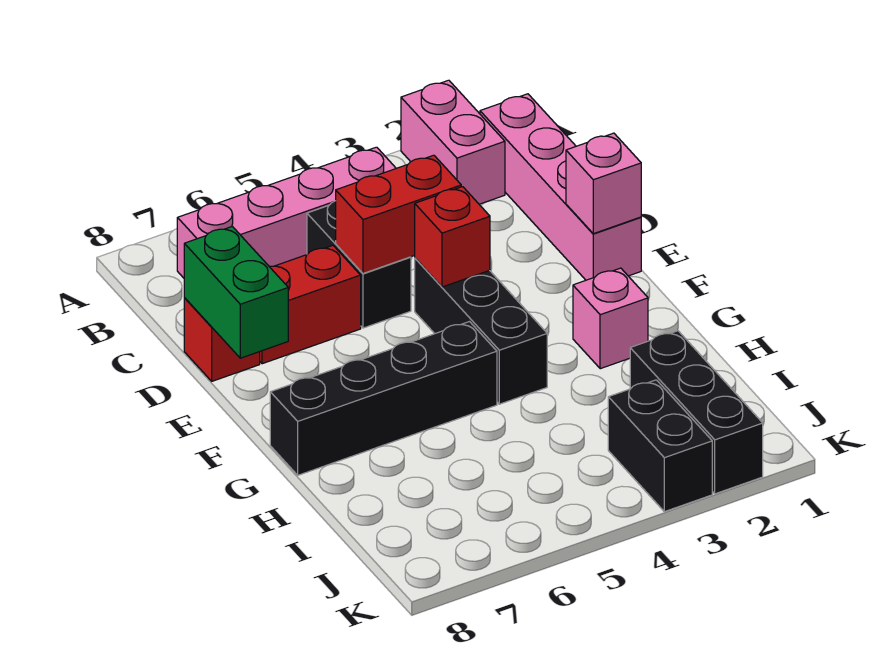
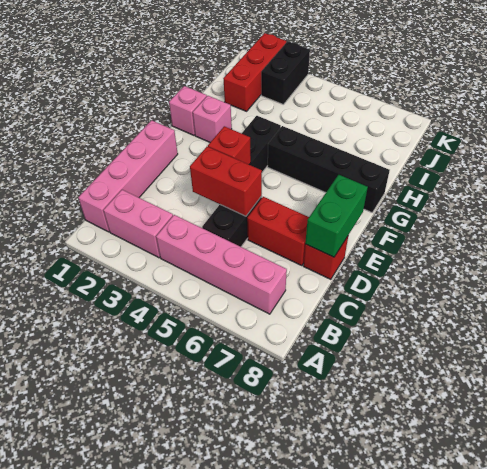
pink brick A2:B2 level 1 -> pink brick B2:B3 level 1
pink brick E1 level 2 -> pink brick G1 level 1
black brick I2:K2 level 1 -> red brick I2:K2 level 1

